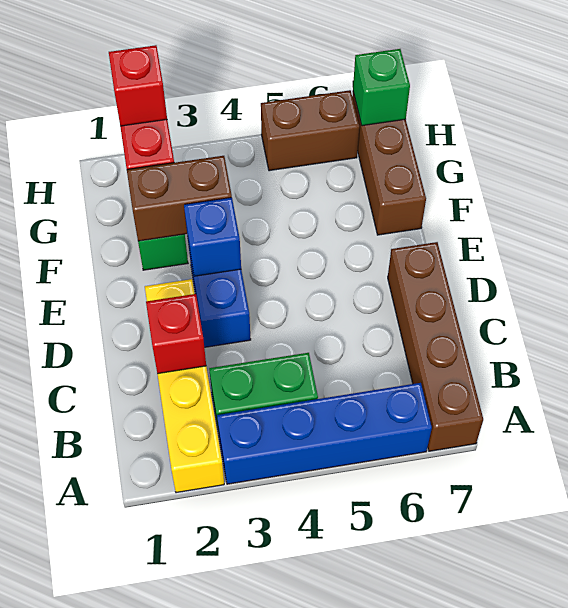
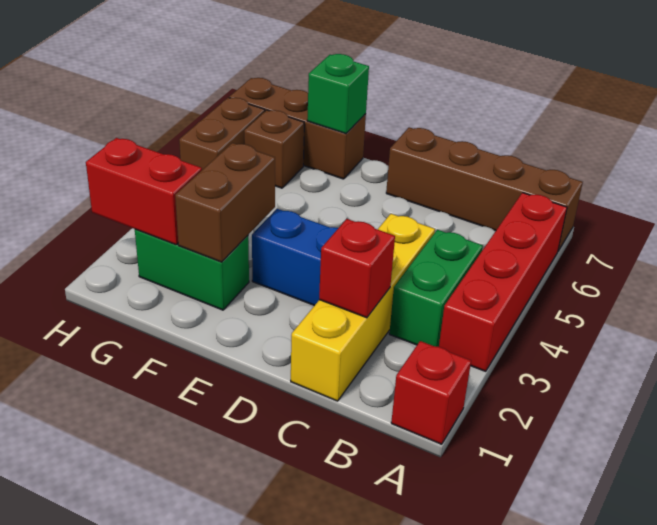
yellow brick A2:D2 level 1 -> yellow brick C1:C4 level 1
blue brick A3:A6 level 1 -> red brick A3:A6 level 1
blue brick E3 level 2 -> none
none -> brown brick G6 level 1
red brick H2 level 3 -> red brick A1 level 1
green brick H7 level 2 -> green brick F7 level 2

